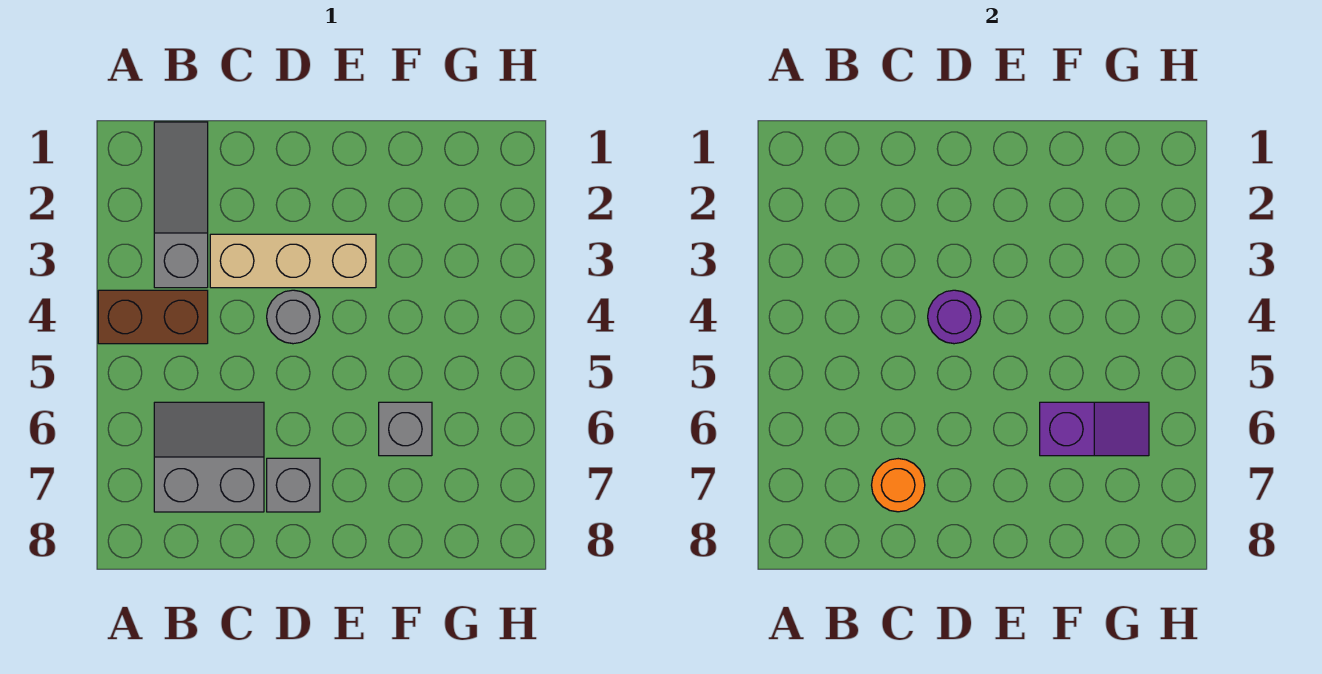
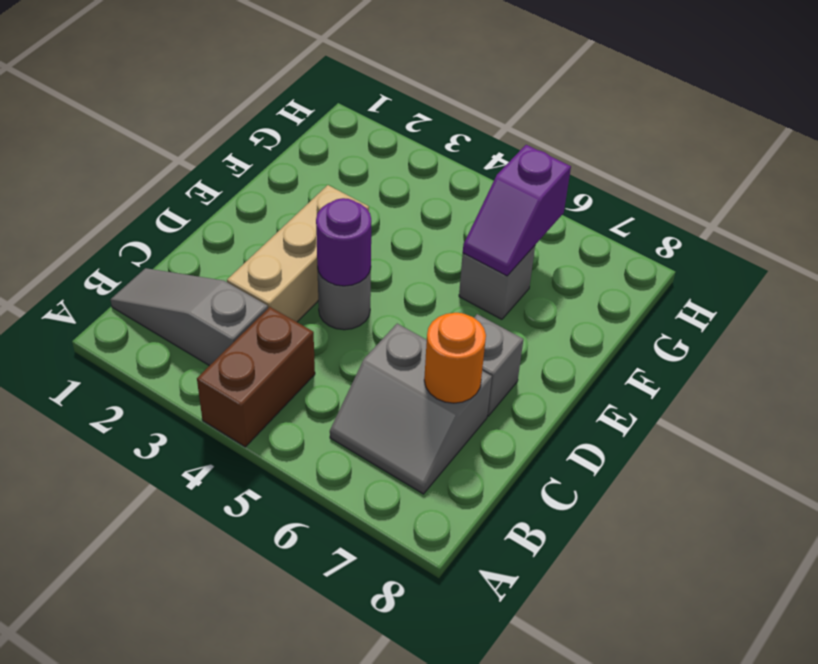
grey slope B6:C7 level 1 top 7 -> grey slope B6:C7 level 1 top C
purple slope F6:G6 level 2 top F -> purple slope F6:G6 level 2 top G

